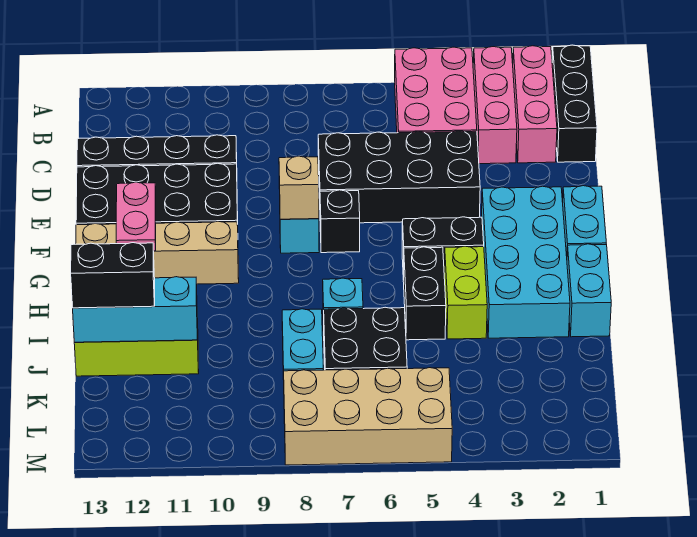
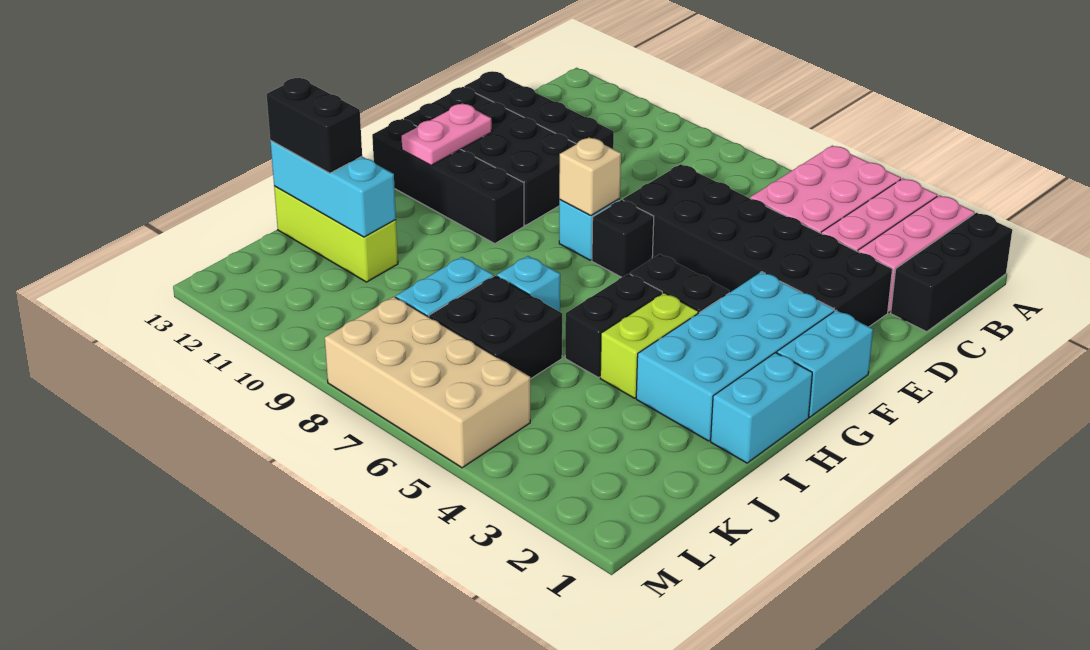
black brick D4:E7 level 1 -> black brick D2:E7 level 1
tan brick G10:G13 level 1 -> black brick G10:G13 level 1

